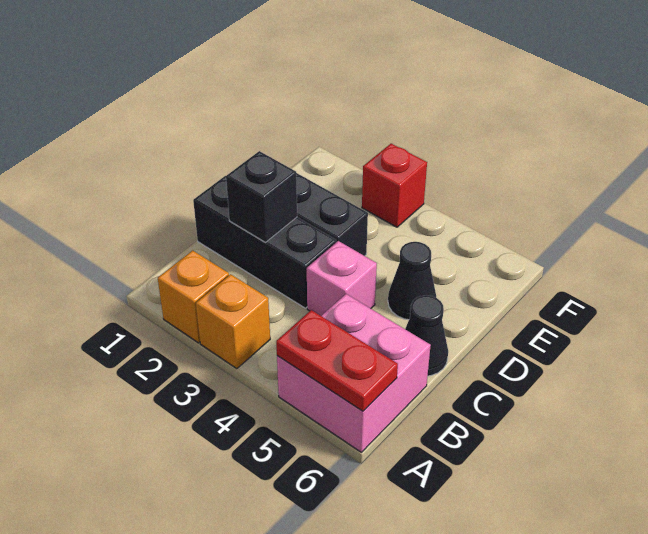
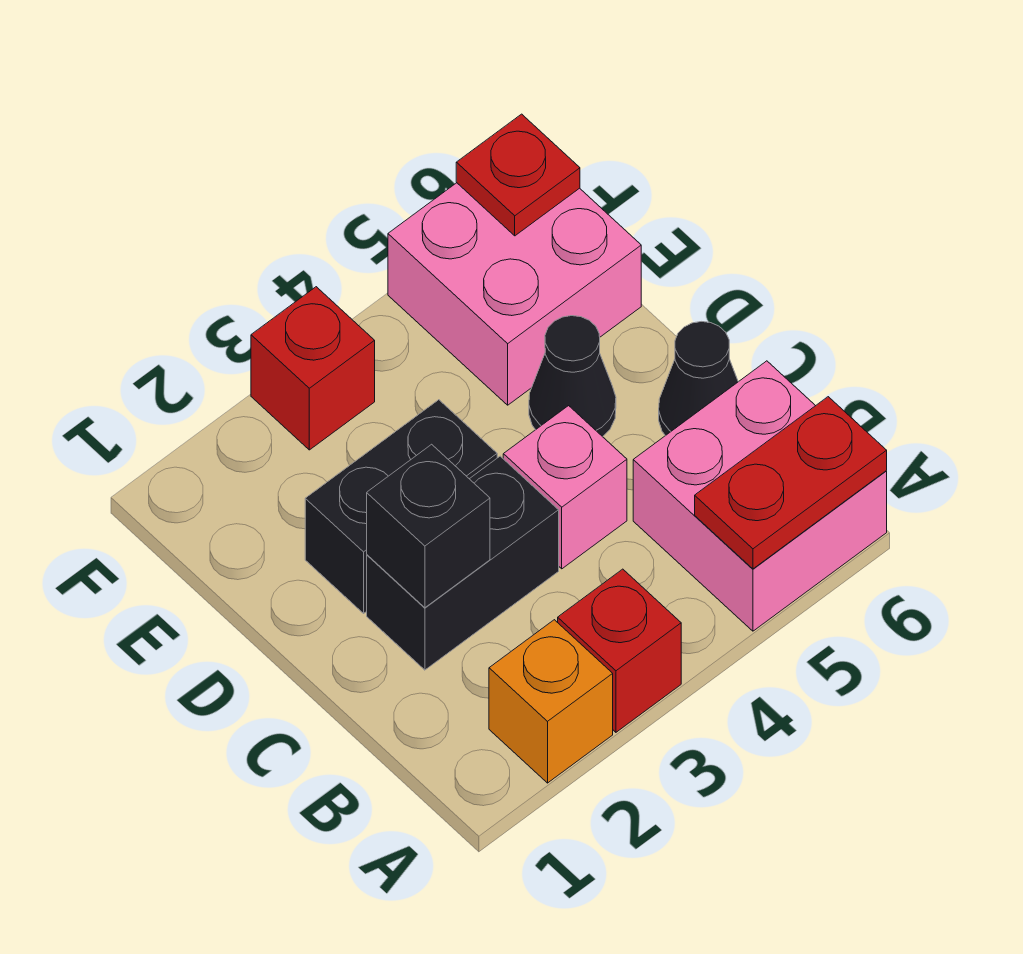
orange brick A3 level 1 -> red brick A3 level 1
black brick C1:C3 level 1 -> black brick C2:C3 level 1
none -> pink brick E5:F6 level 1
none -> red plate F6 level 2

